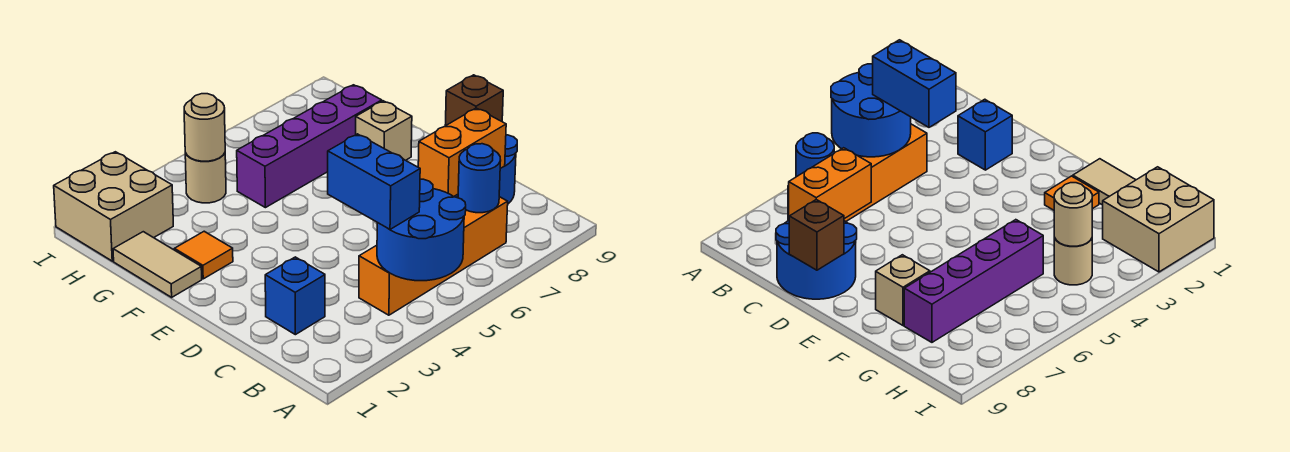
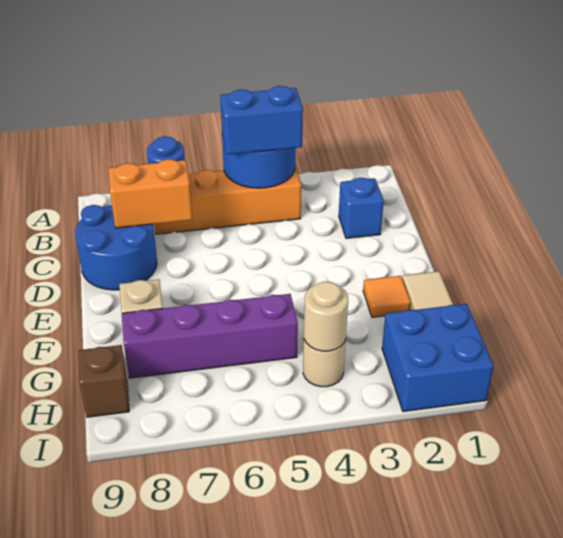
blue brick B4:C4 level 3 -> blue brick B4:B5 level 3
brown brick D9 level 2 -> brown brick H9 level 1
tan brick H1:I2 level 1 -> blue brick H1:I2 level 1

